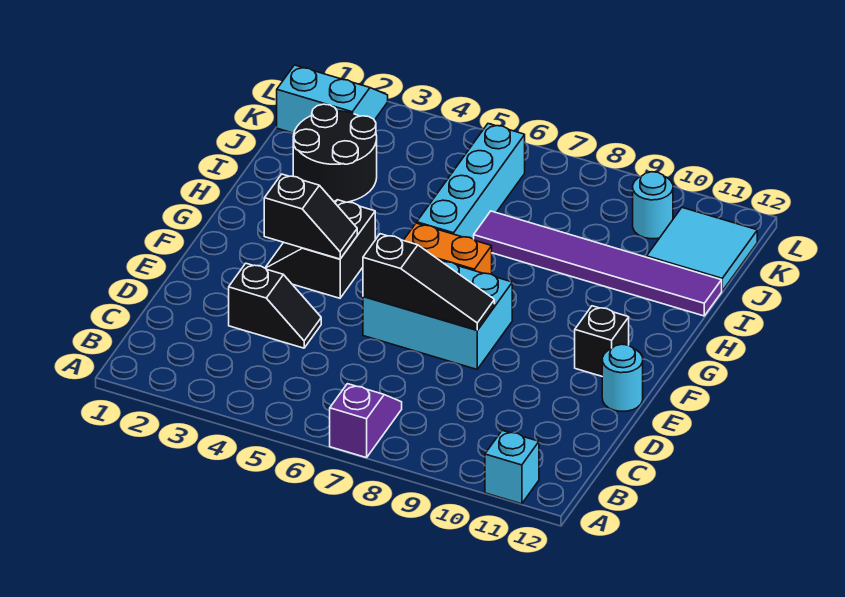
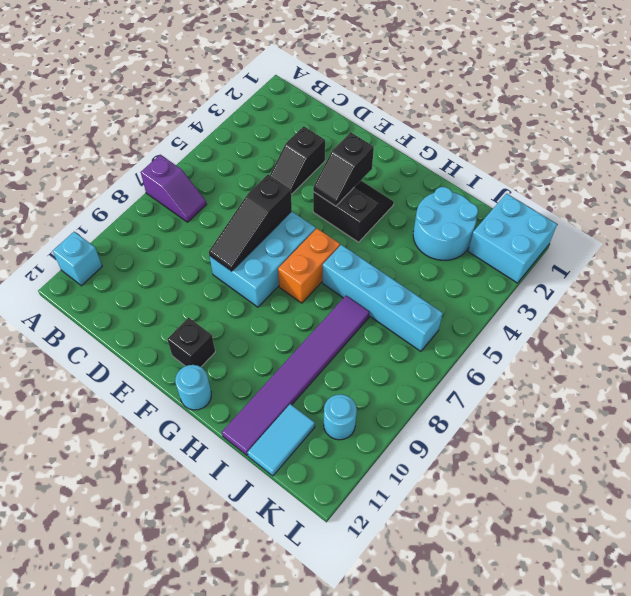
cyan round brick E12 level 1 -> cyan round brick G12 level 1
black round brick I2:J3 level 1 -> cyan round brick I2:J3 level 1
cyan tile J11:K12 level 1 -> cyan tile J11:J12 level 1
cyan slope K1:L2 level 1 top K -> cyan brick K1:L2 level 1

